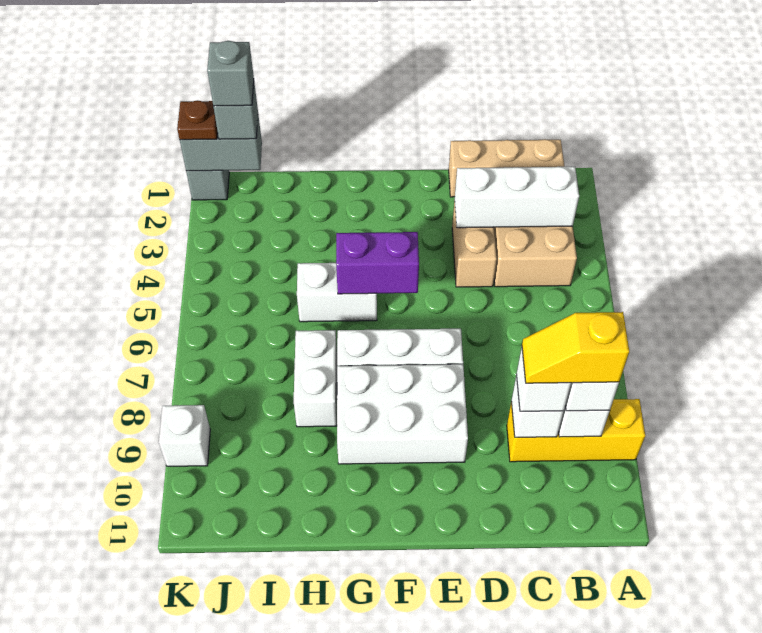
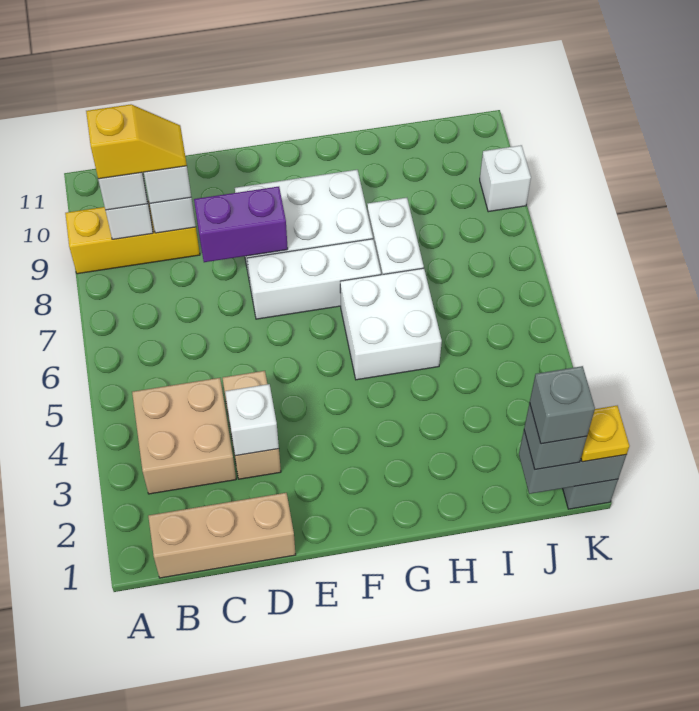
white brick B3:D3 level 2 -> white brick D3 level 2
purple brick F5:G5 level 2 -> purple brick D8:E8 level 2
white brick G5:H5 level 1 -> white brick G5:H6 level 1
brown plate K1 level 3 -> yellow plate K1 level 3

